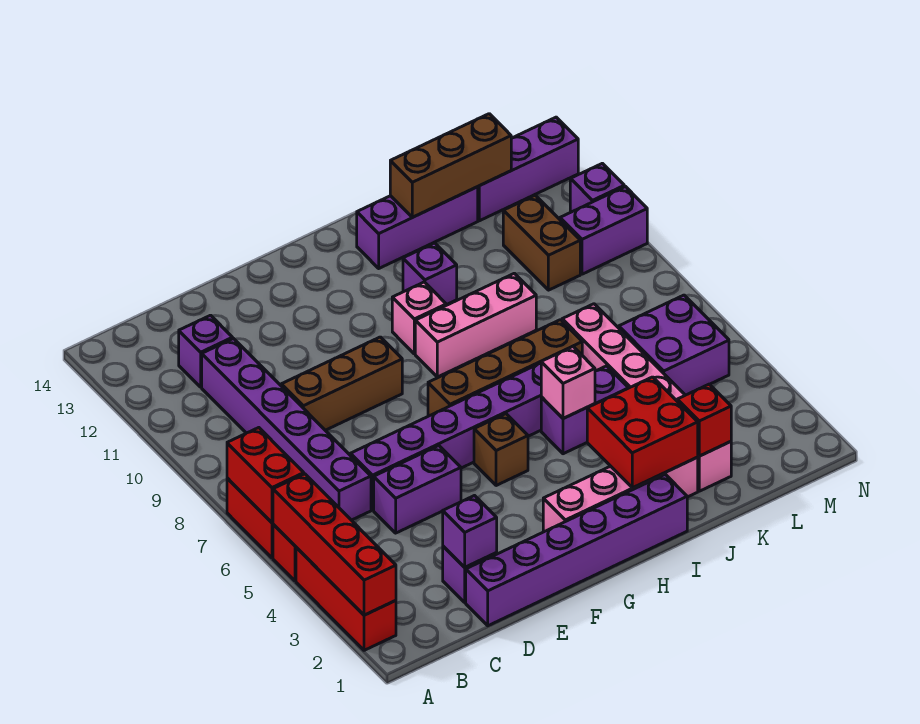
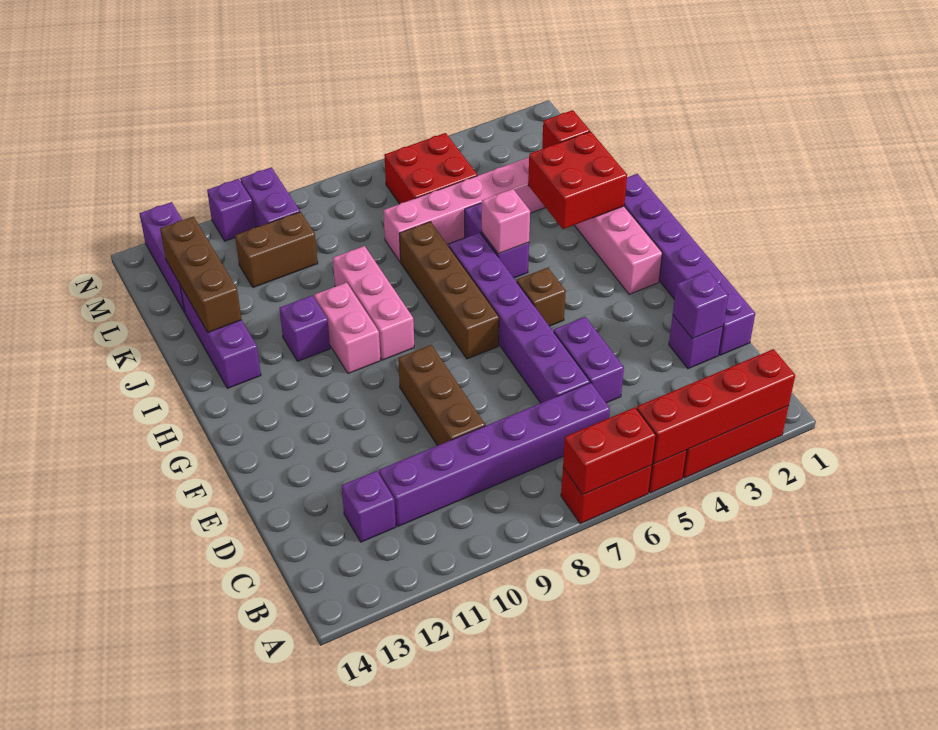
pink brick H10 level 1 -> pink brick H10:I10 level 1
purple brick L5:M6 level 1 -> red brick L5:M6 level 1

